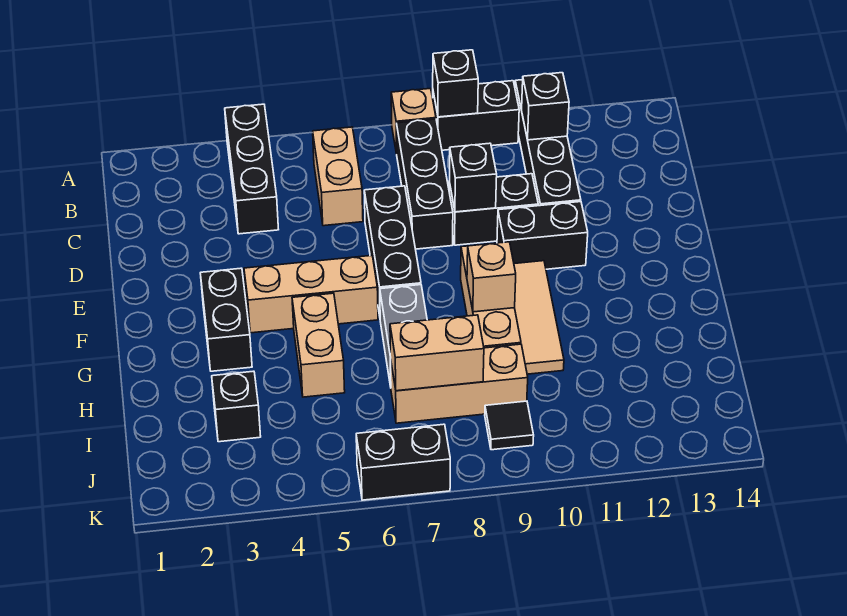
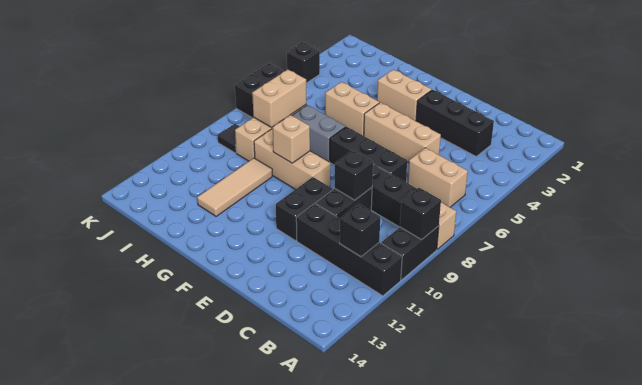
black brick A4:C4 level 1 -> black brick C3:E3 level 1
black brick F3:G3 level 1 -> tan brick F3:G3 level 1
tan brick F4:F6 level 1 -> tan brick D5:F5 level 1
tan tile F10:H10 level 1 -> tan tile H10:H12 level 1
black brick I3 level 1 -> black brick K4 level 1

